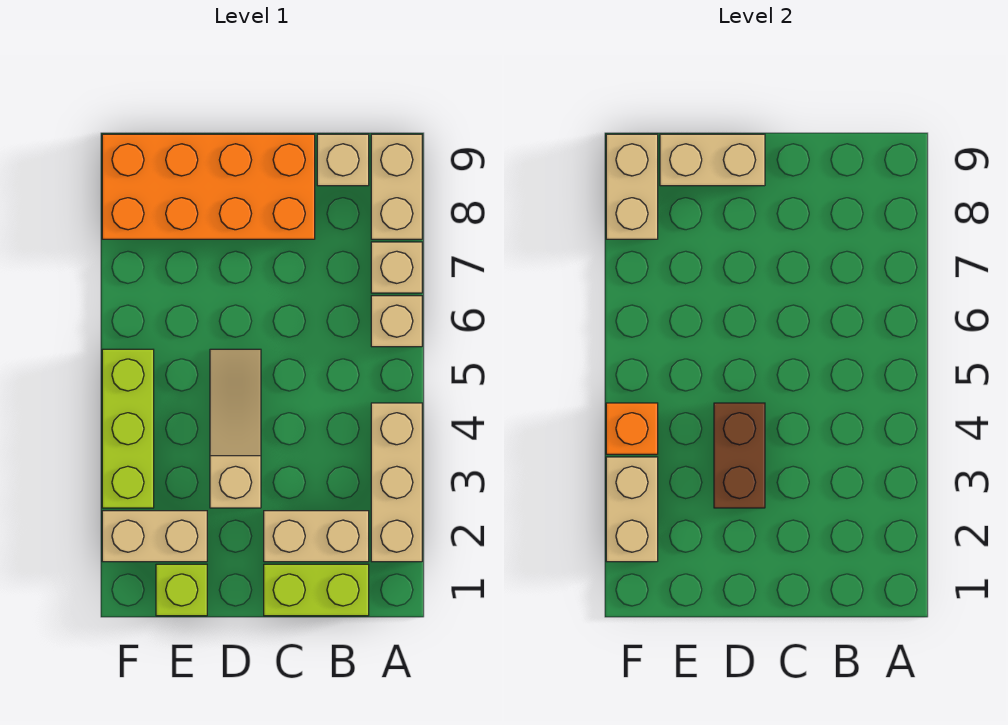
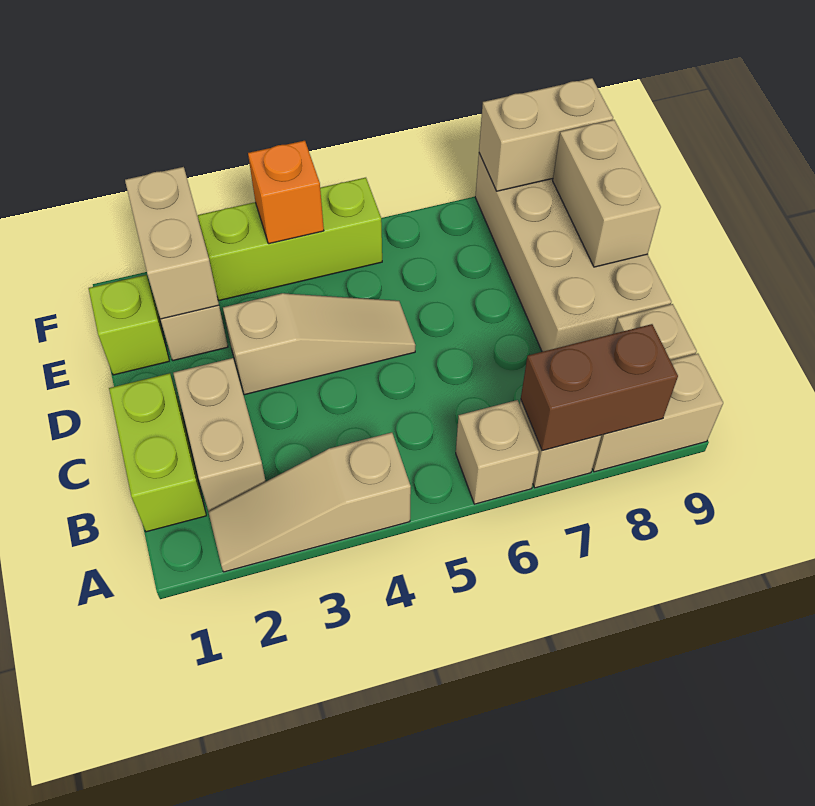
tan brick A2:A4 level 1 -> tan slope A2:A4 level 1 top 4
orange brick C8:F9 level 1 -> tan brick C8:F9 level 1
brown brick D3:D4 level 2 -> brown brick A7:A8 level 2
tan brick F2:F3 level 2 -> tan brick E2:F2 level 2

